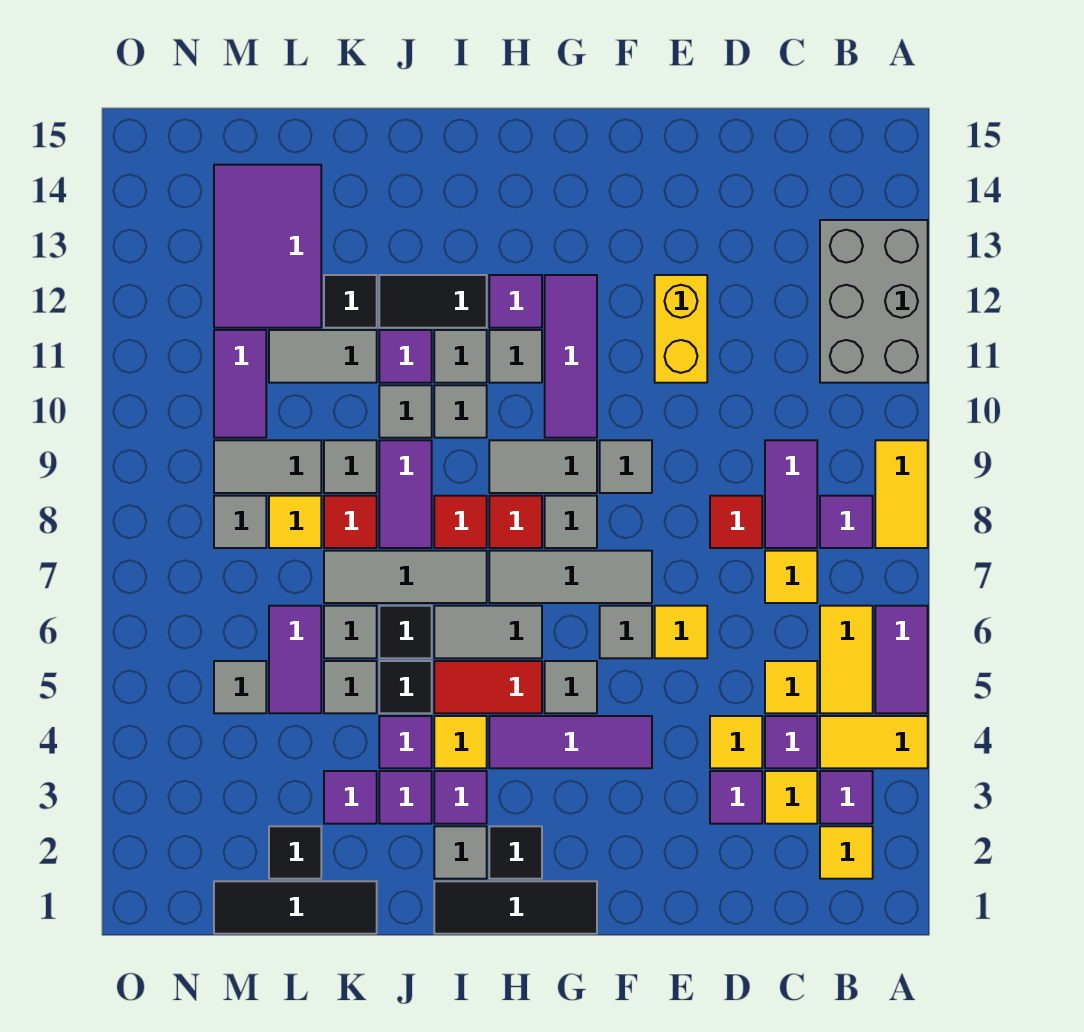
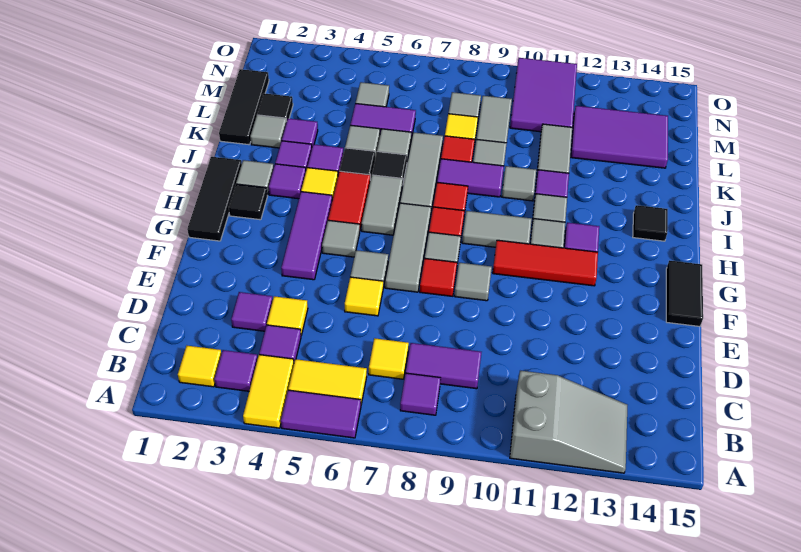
yellow tile A8:A9 level 1 -> none
grey brick A11:B13 level 1 -> grey slope A11:B13 level 1 top 11
yellow tile C3 level 1 -> none
yellow tile C5 level 1 -> none
red tile D8 level 1 -> red tile F8 level 1
yellow brick E11:E12 level 1 -> none
grey tile G9:H9 level 1 -> grey tile H9:H10 level 1
purple tile G10:G12 level 1 -> red tile G10:G12 level 1
grey tile I10 level 1 -> grey tile K2 level 1
black tile I12:J12 level 1 -> black tile F15:G15 level 1
black tile K12 level 1 -> black tile I14 level 1
purple tile M10:M11 level 1 -> purple tile M10:O11 level 1

